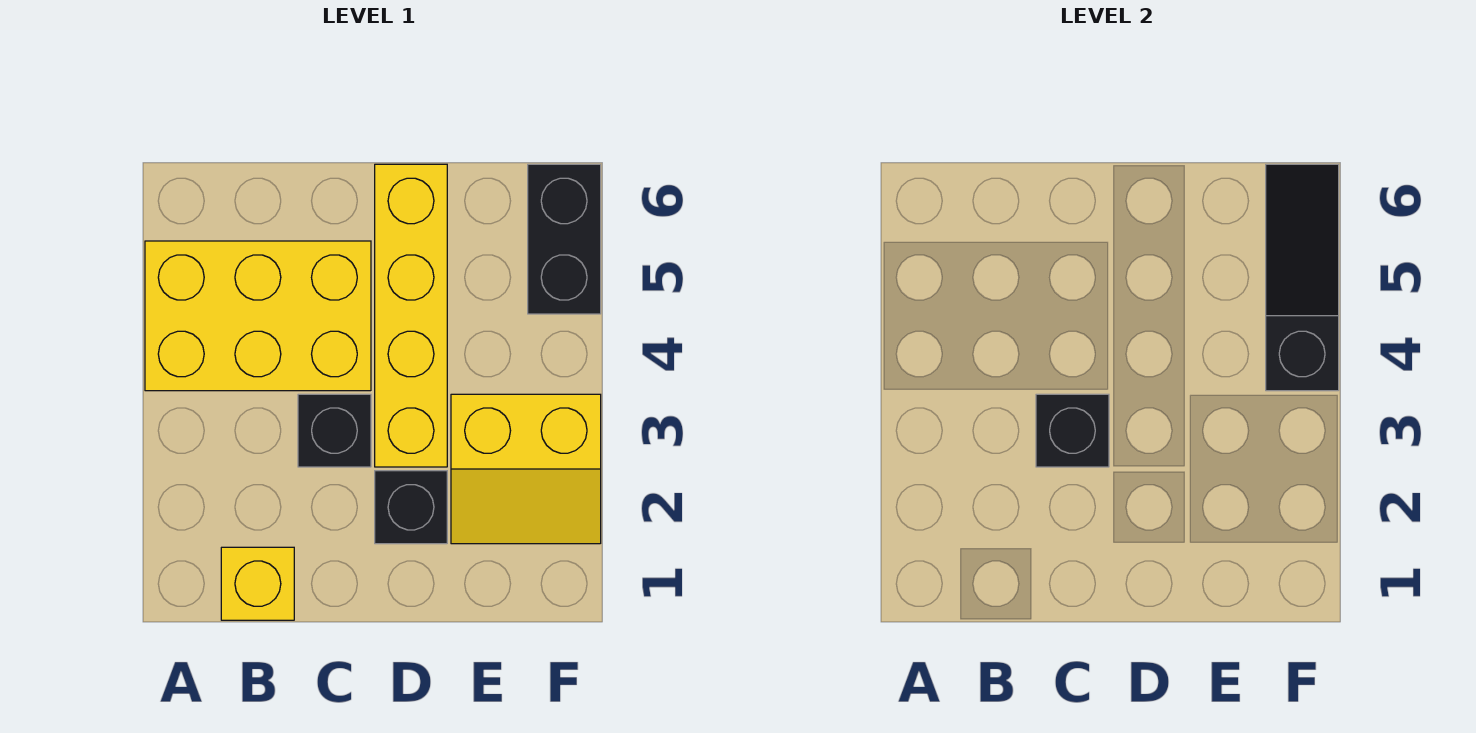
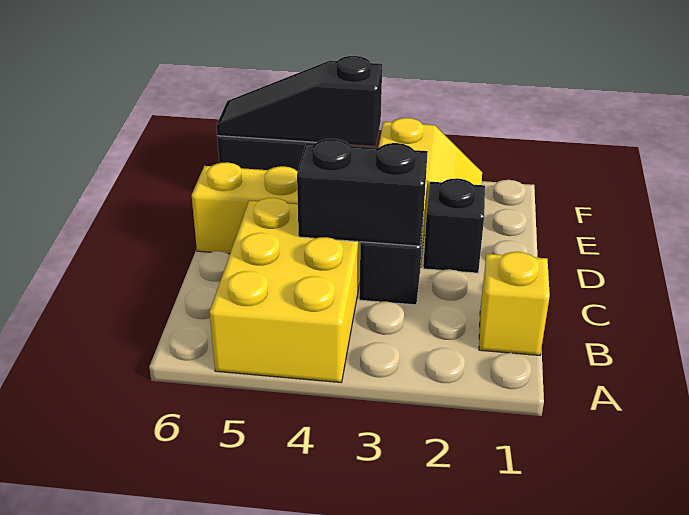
black brick C3 level 2 -> black brick C3:C4 level 2

